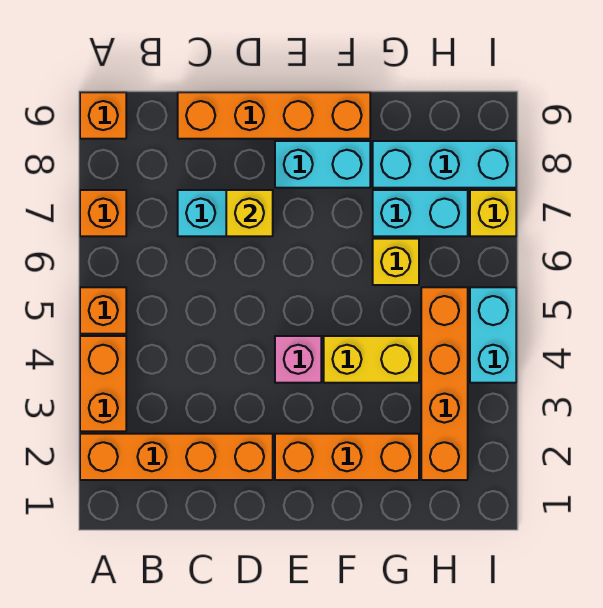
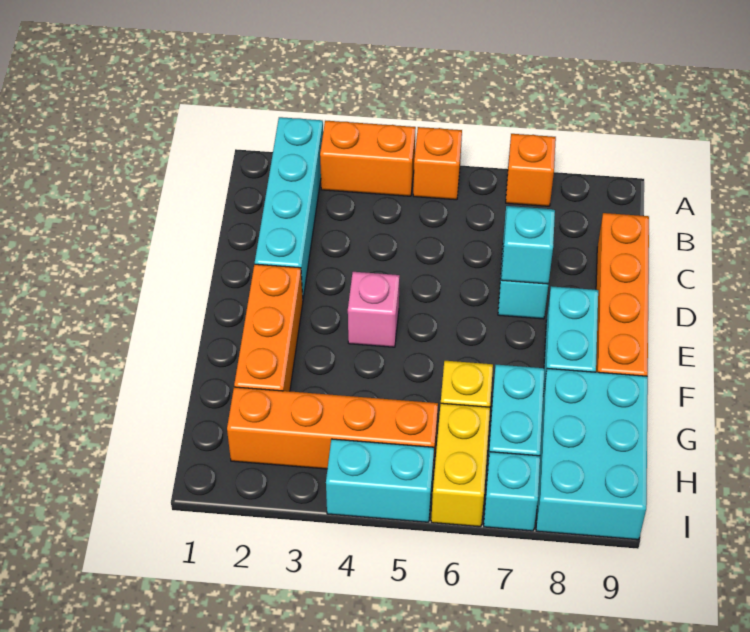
orange brick A2:D2 level 1 -> cyan brick A2:D2 level 1
orange brick A9 level 1 -> none
yellow brick D7 level 2 -> cyan brick D7 level 2
yellow brick F4:G4 level 1 -> yellow brick H6:I6 level 1
cyan brick G8:I8 level 1 -> cyan brick G8:I9 level 1
yellow brick I7 level 1 -> cyan brick I7 level 1

